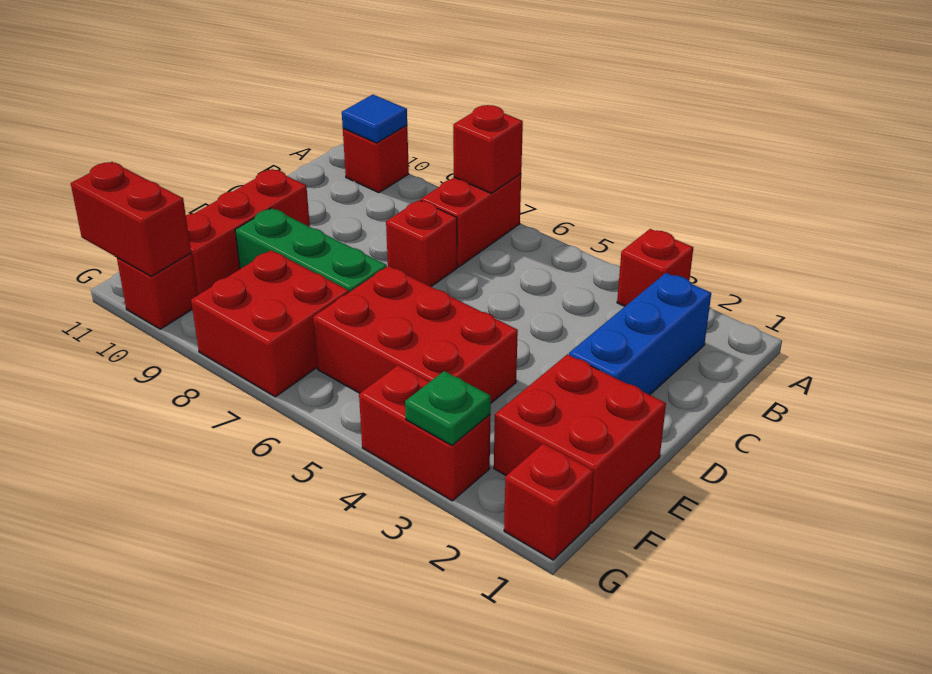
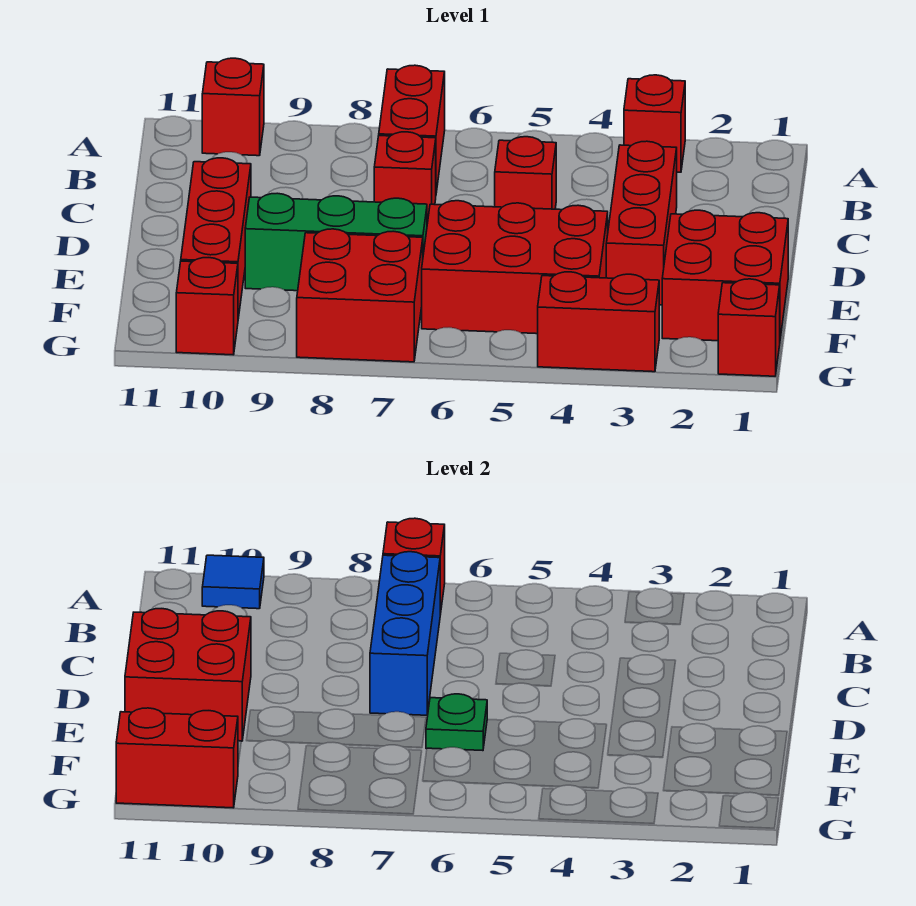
blue brick B2:D2 level 1 -> blue brick B7:D7 level 2
none -> red brick C3:E3 level 1
none -> red brick C5 level 1
none -> red brick D10:E11 level 2
green plate G3 level 2 -> green plate E6 level 2

